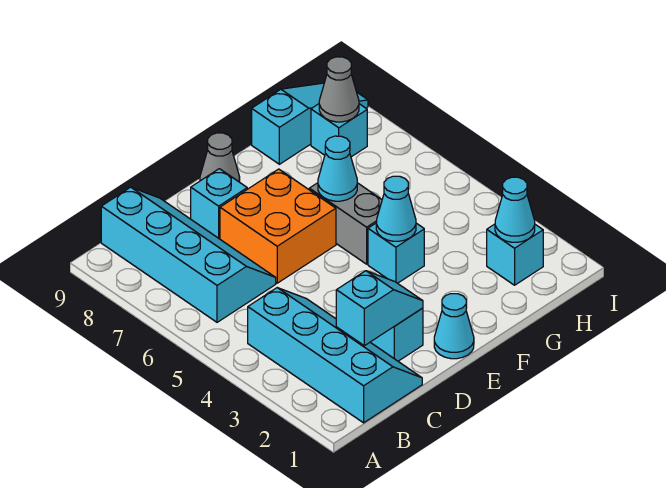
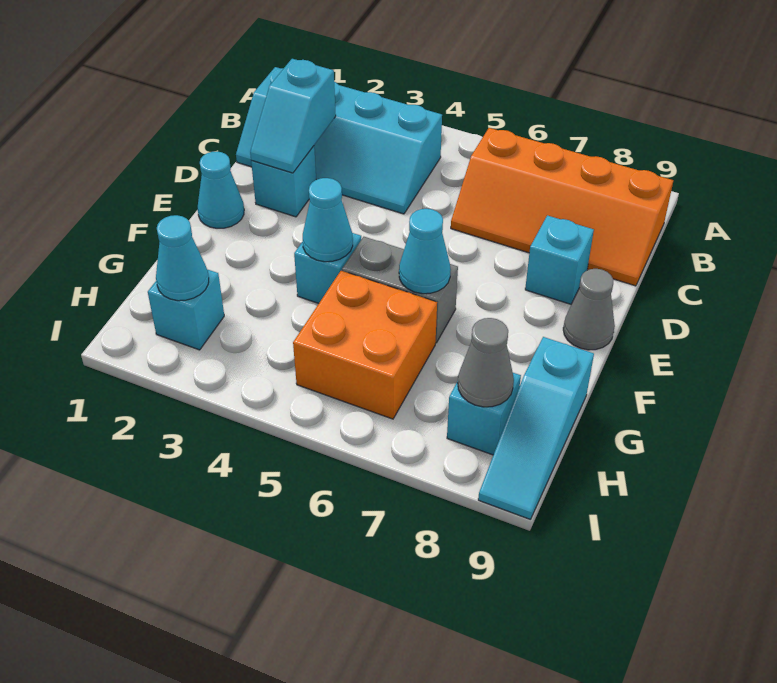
cyan slope B6:C9 level 1 top B -> orange slope B6:C9 level 1 top B
orange brick D6:E7 level 1 -> orange brick G5:H6 level 1

